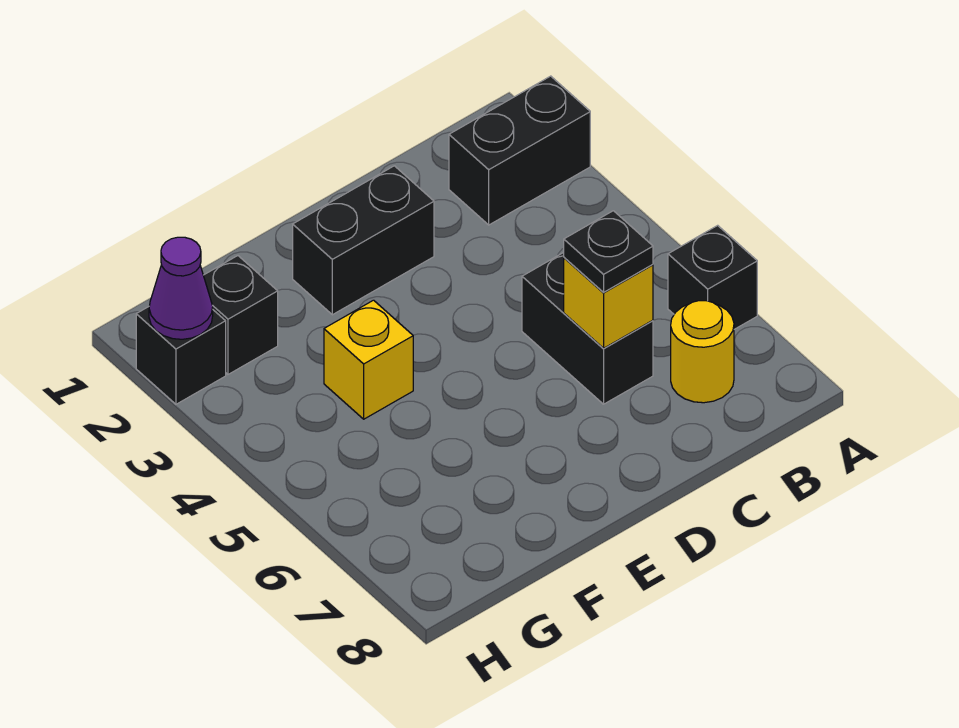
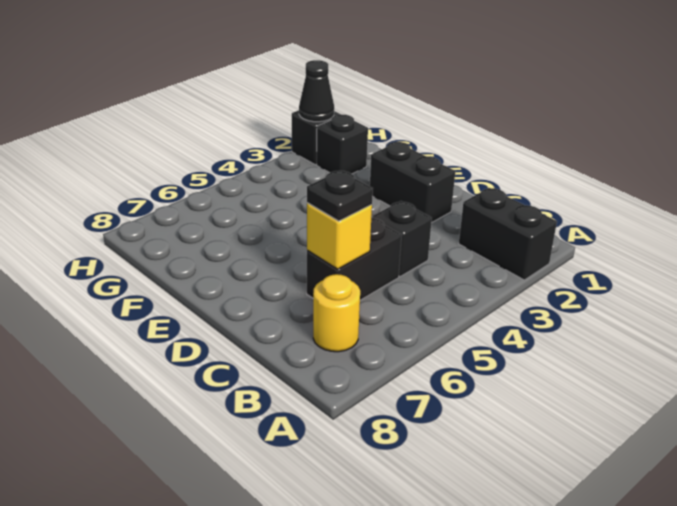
black brick A6 level 1 -> black brick C4 level 1
yellow brick F4 level 1 -> none
purple cone H2 level 2 -> black cone H2 level 2

